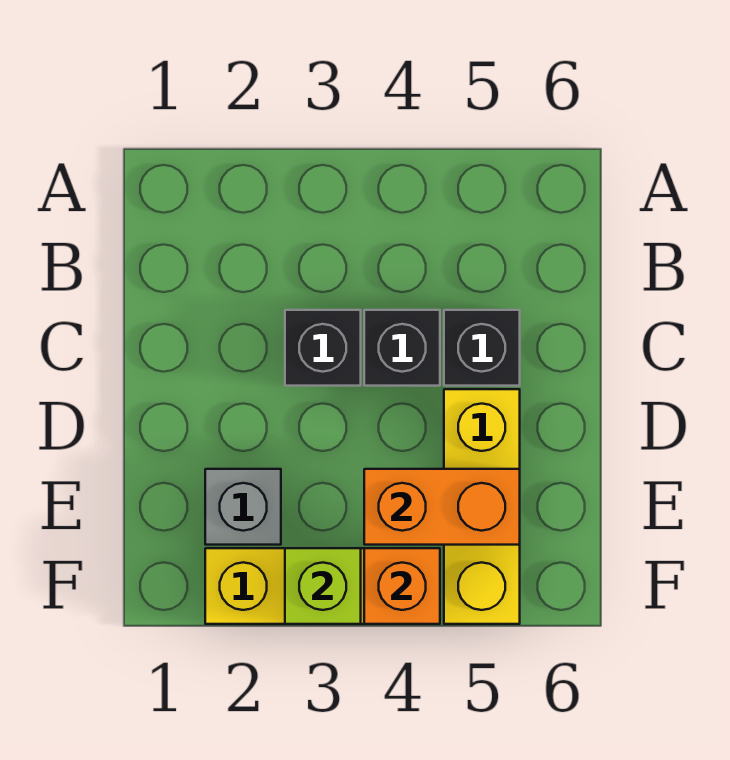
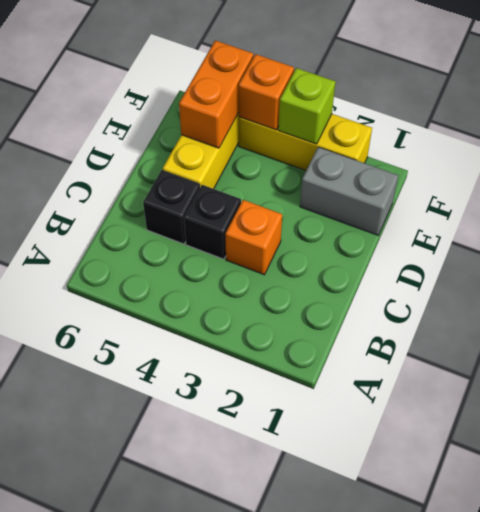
black brick C3 level 1 -> orange brick C3 level 1
grey brick E2 level 1 -> grey brick E1:E2 level 1
orange brick E4:E5 level 2 -> orange brick E5:F5 level 2

